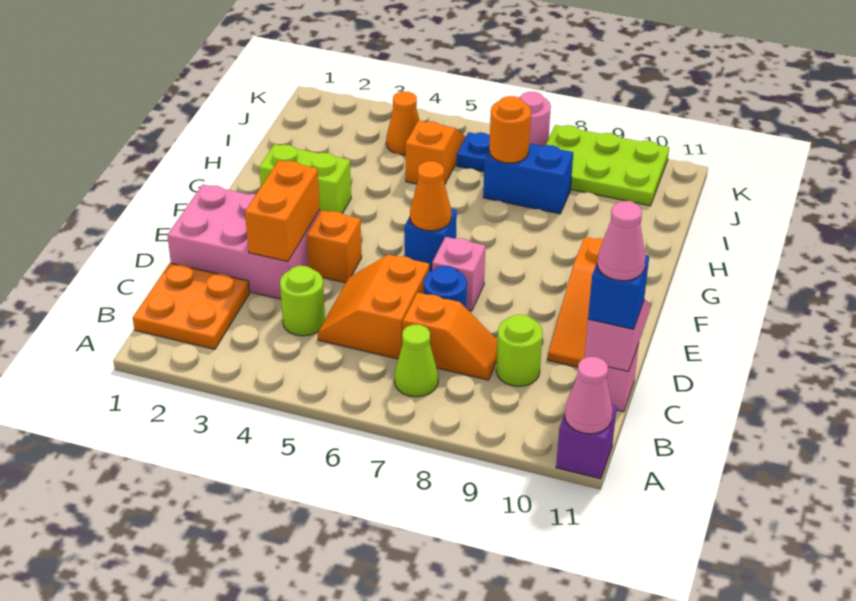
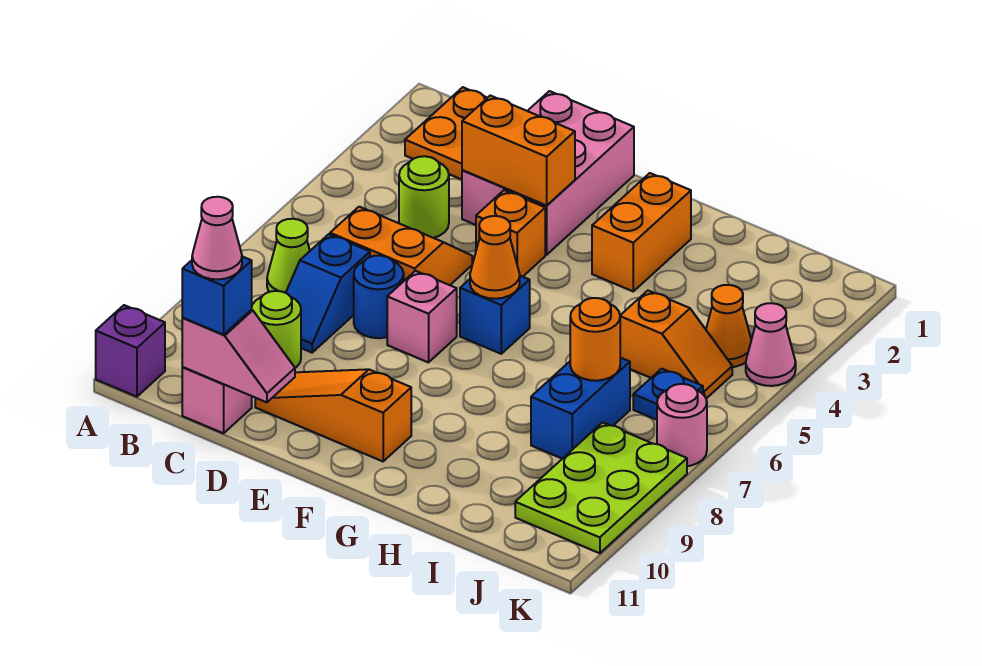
pink cone A11 level 2 -> pink cone K4 level 1
orange slope C7:C8 level 1 top 7 -> blue slope C7:C8 level 1 top 7
lime brick G2:G3 level 1 -> orange brick G2:G3 level 1

